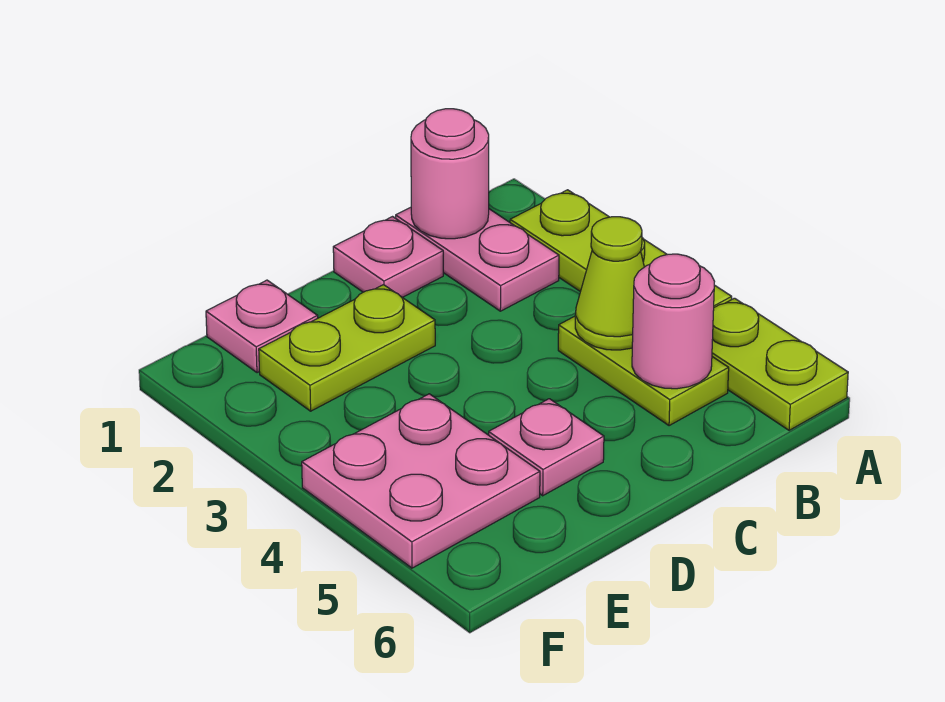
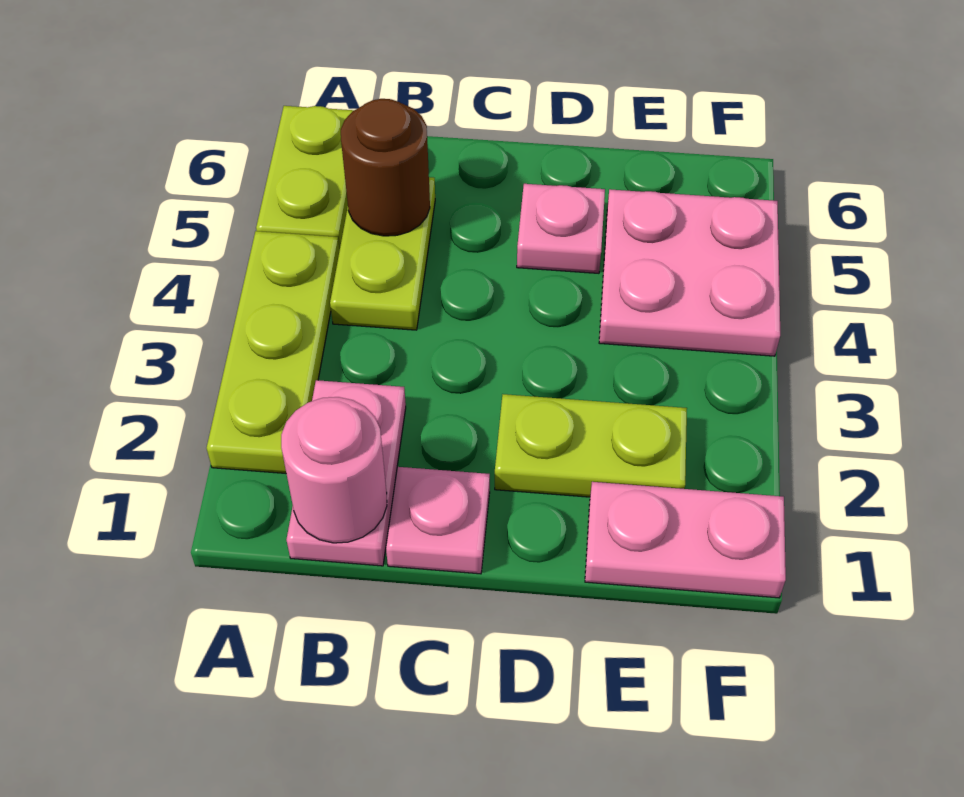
lime cone B4 level 2 -> none
pink round brick B5 level 2 -> brown round brick B5 level 2
pink plate E1 level 1 -> pink plate E1:F1 level 1

